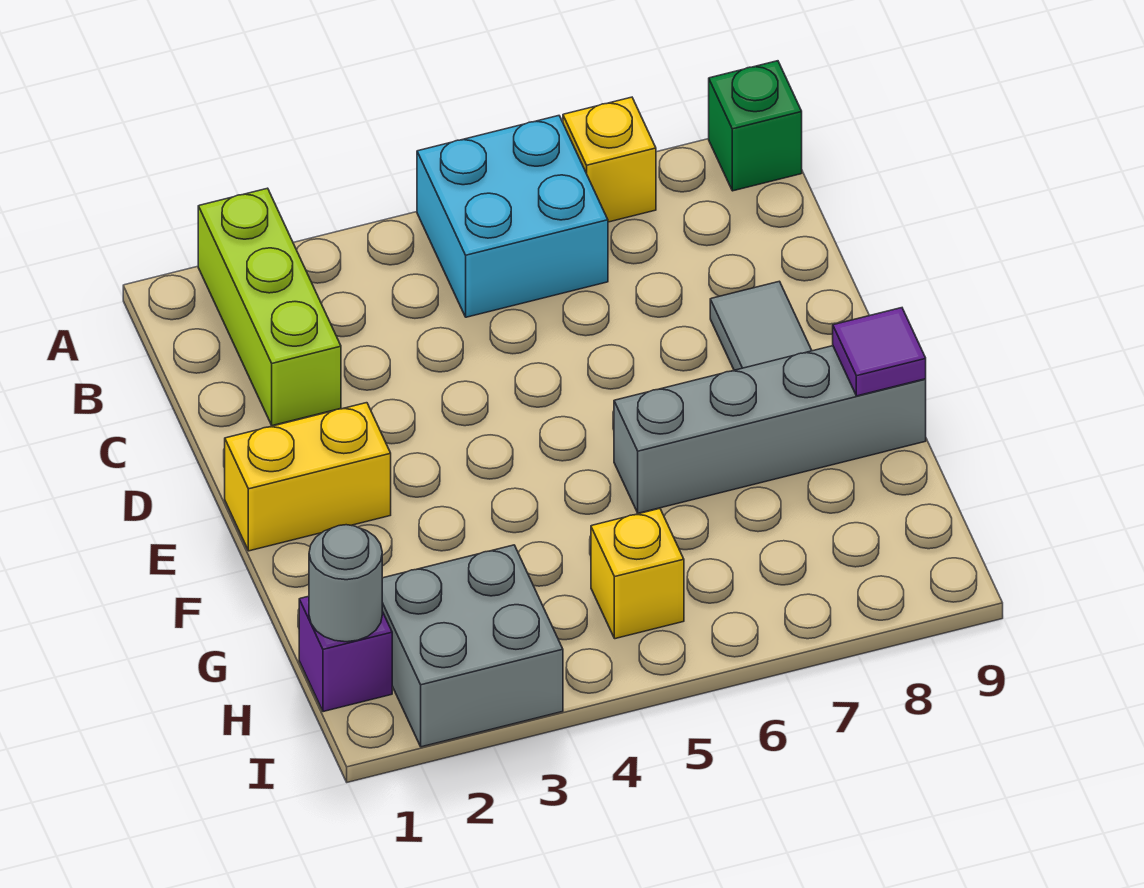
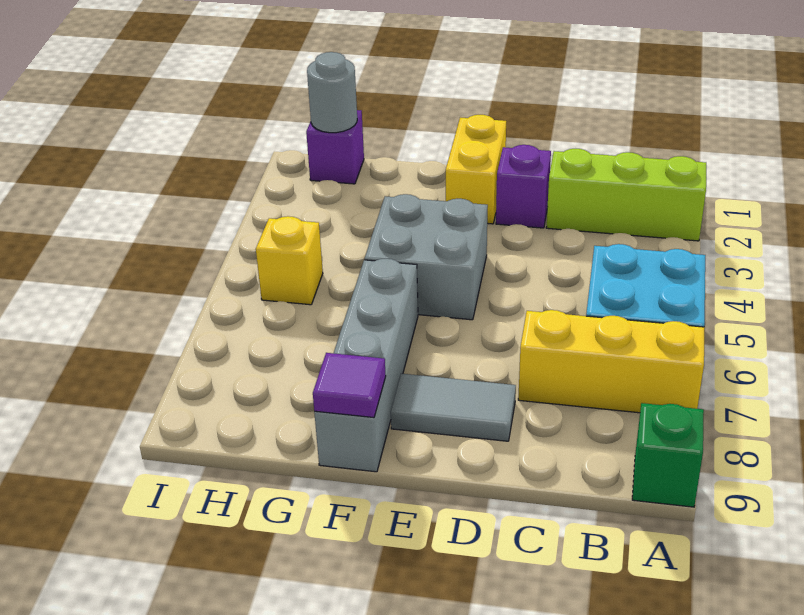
yellow brick A7 level 1 -> yellow brick A7:C7 level 1
none -> purple brick D2 level 1
grey brick H2:I3 level 1 -> grey brick E4:F5 level 1

